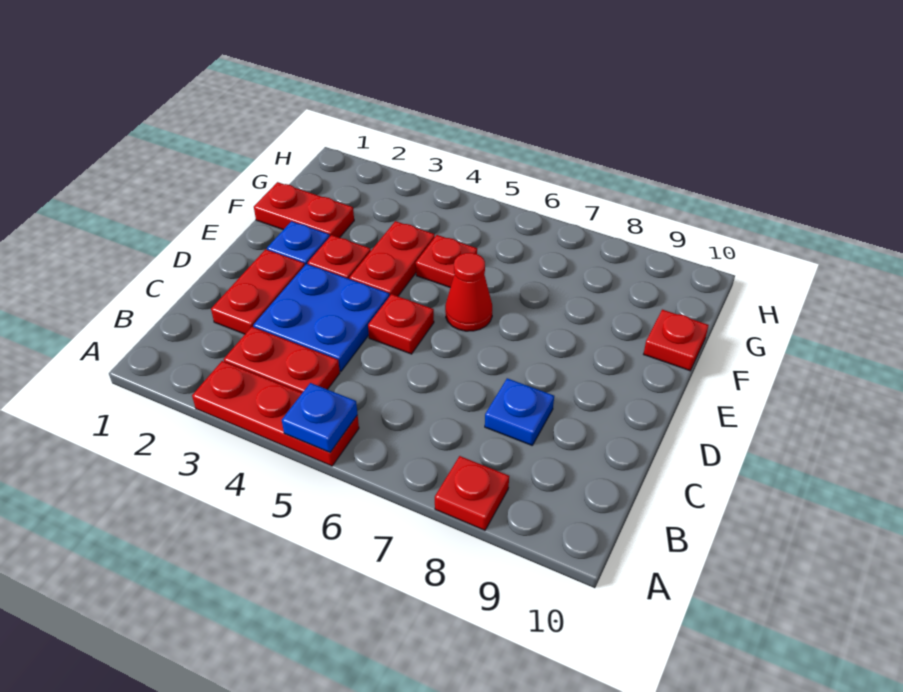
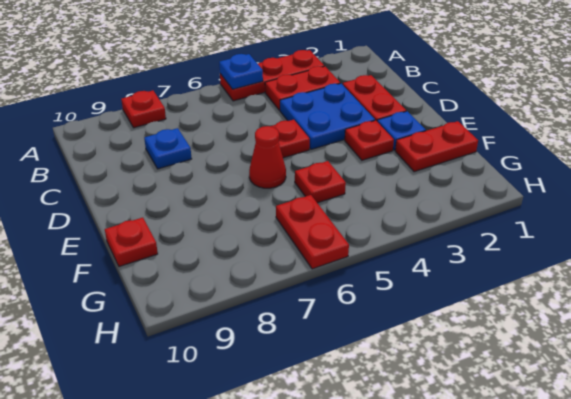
red plate E4:F4 level 1 -> red plate G6:H6 level 1

